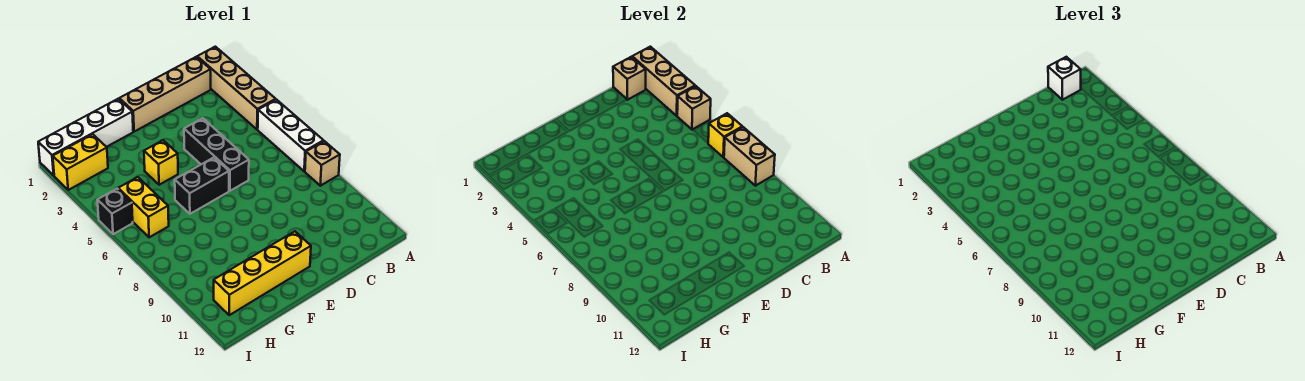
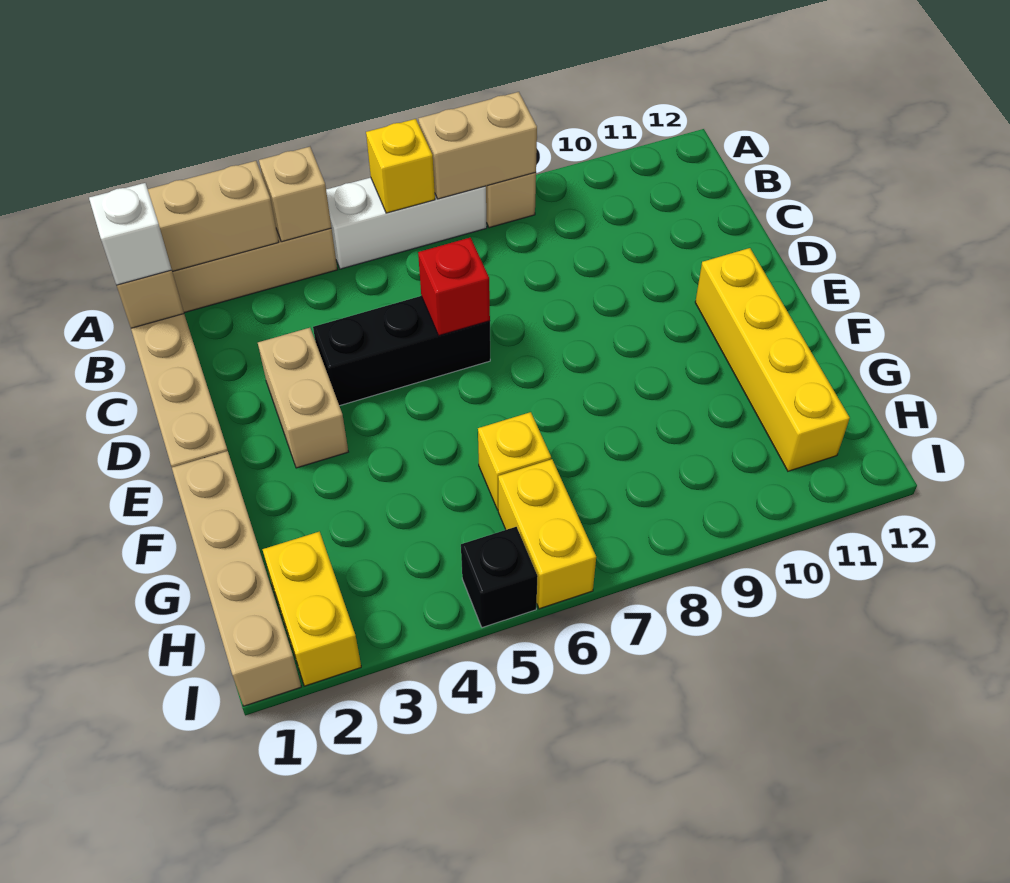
none -> tan brick D3:E3 level 1
none -> red brick D6 level 2
black brick E6:F6 level 1 -> none
white brick F1:I1 level 1 -> tan brick F1:I1 level 1
yellow brick F4 level 1 -> yellow brick G6 level 1
yellow brick H5:H6 level 1 -> yellow brick H6:I6 level 1

